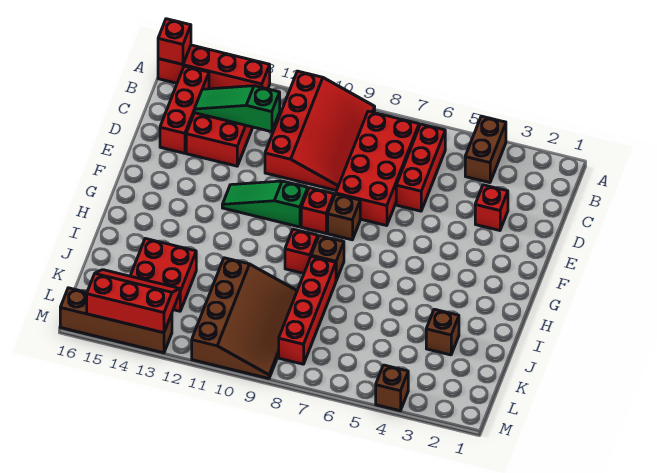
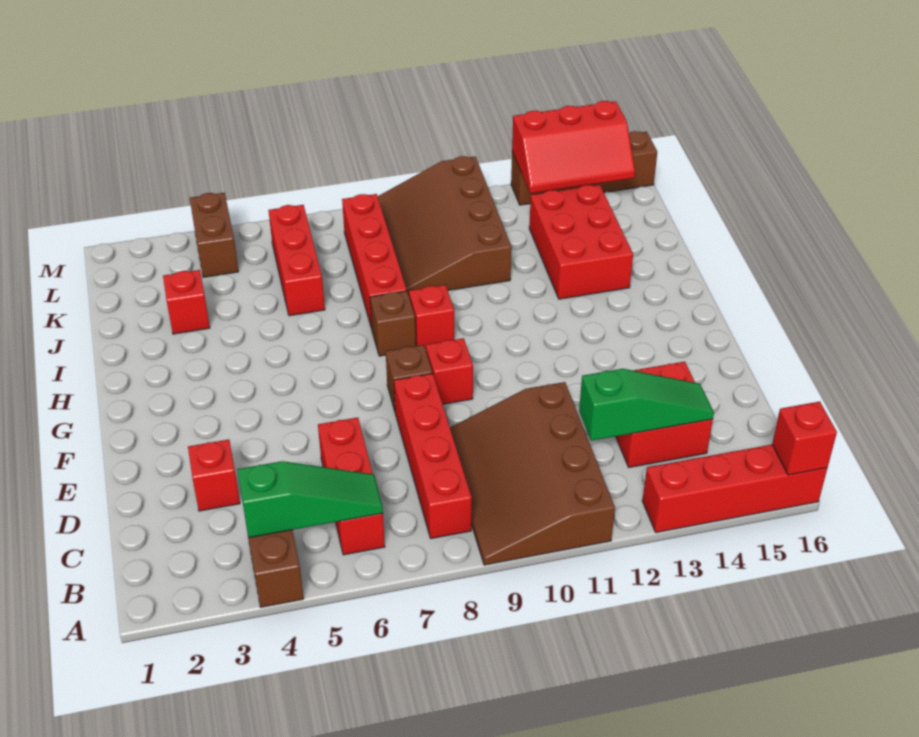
red slope A9:D11 level 1 top 11 -> brown slope A9:D11 level 1 top 11
red brick B7:E8 level 1 -> red brick B8:E8 level 1
red brick B15:D15 level 1 -> red brick J6:L6 level 1
green slope F10:F12 level 1 top 10 -> green slope B4:B6 level 2 top 4
brown brick J3 level 1 -> red brick J3 level 1
red brick J13:K14 level 1 -> red brick I13:K14 level 1
brown brick M4 level 1 -> brown brick L4:M4 level 1

